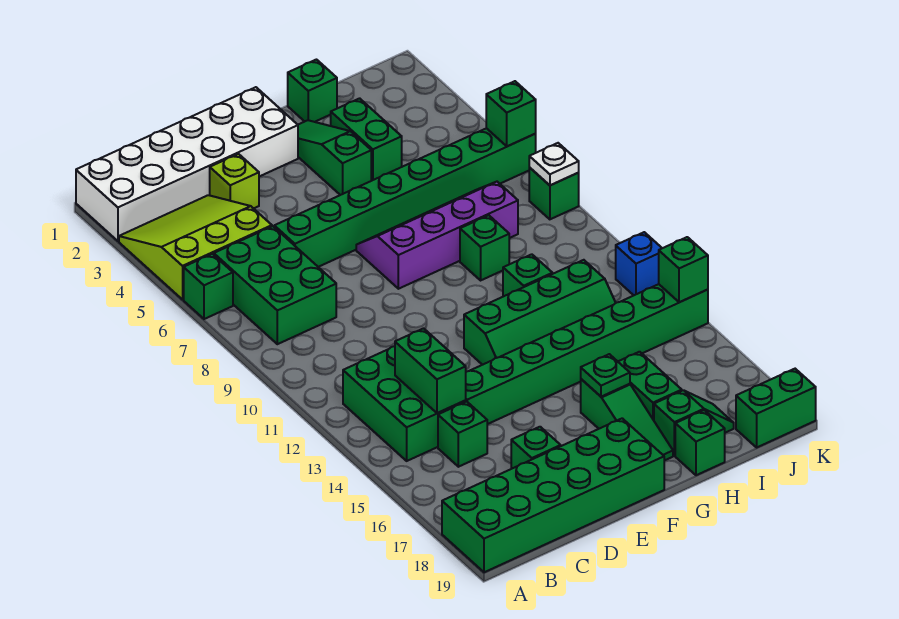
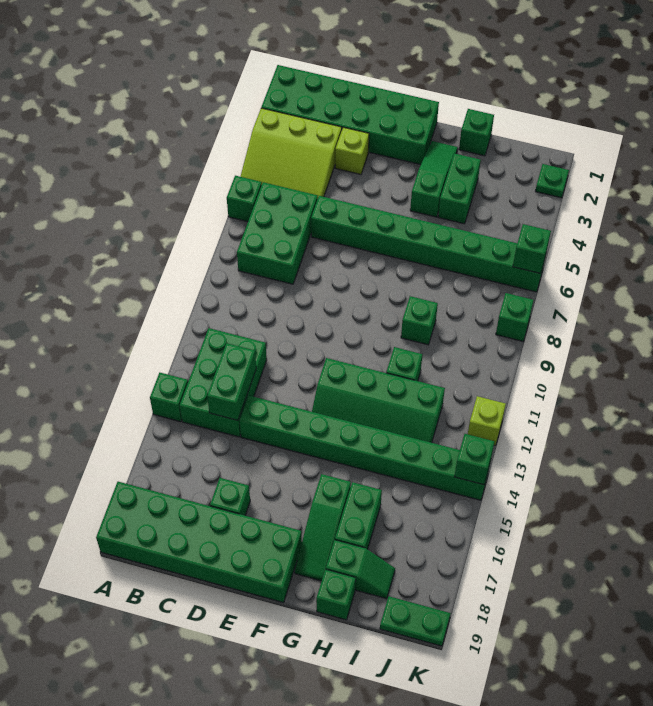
white brick A1:F2 level 1 -> green brick A1:F2 level 1
lime slope A3:C5 level 1 top 5 -> lime slope A3:C5 level 1 top 3
green brick C15 level 1 -> green brick A14 level 1
purple slope F7:I8 level 1 top 8 -> none
green plate G16 level 2 -> green plate K2 level 1
green brick J19:K19 level 1 -> green plate J19:K19 level 1
white plate K8 level 2 -> none
blue brick K12 level 1 -> lime brick K12 level 1

